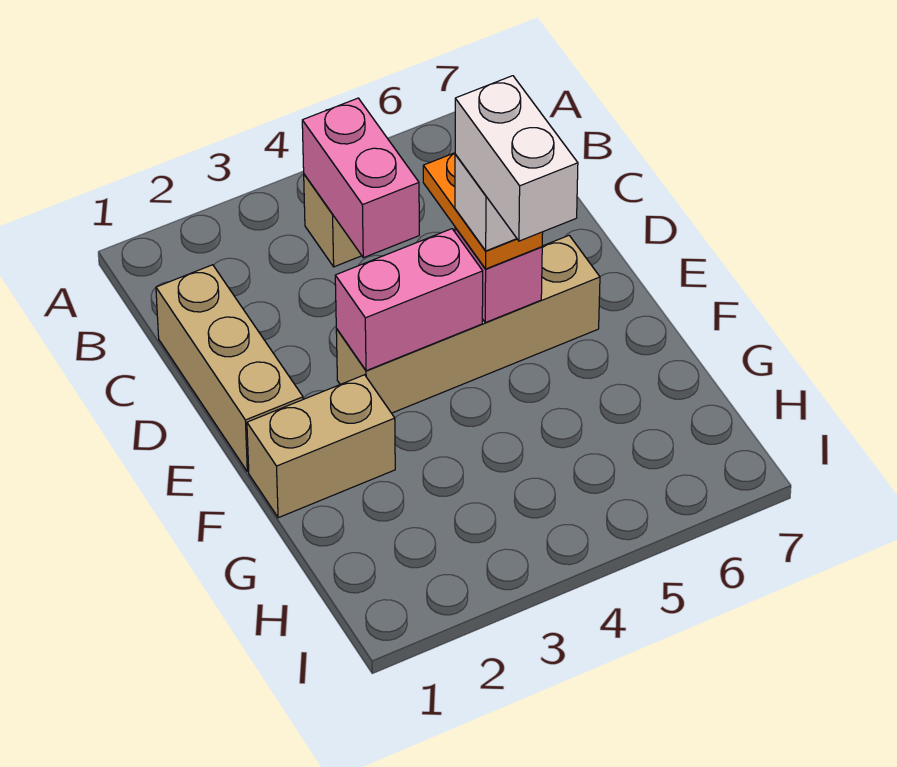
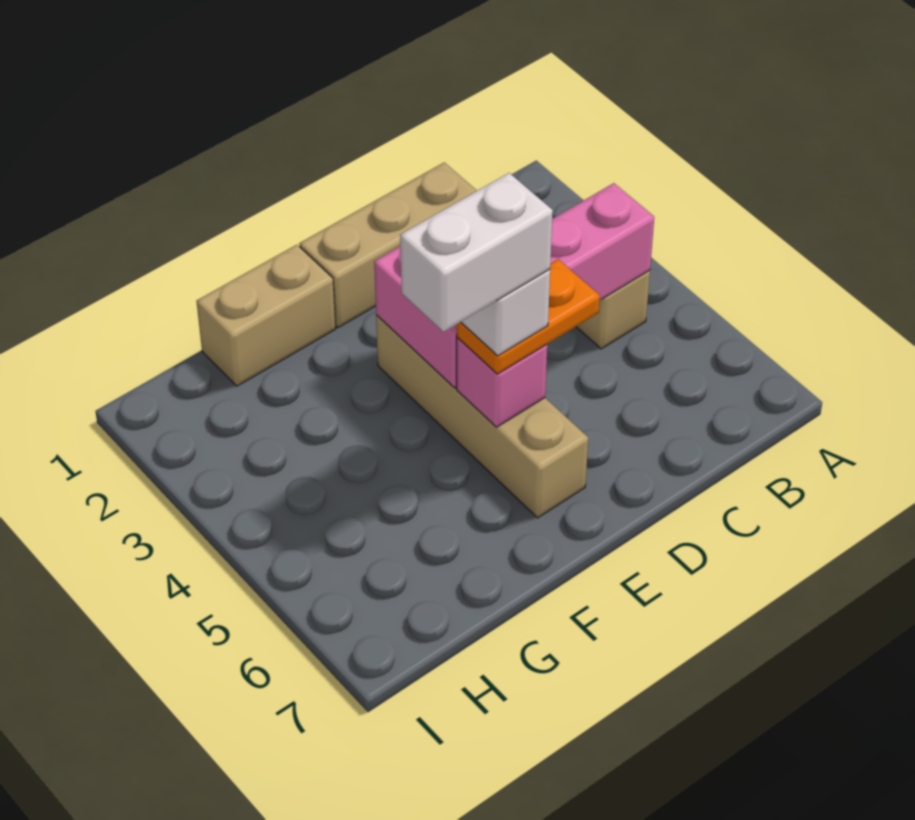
tan brick F1:F2 level 1 -> tan brick F1:G1 level 1

